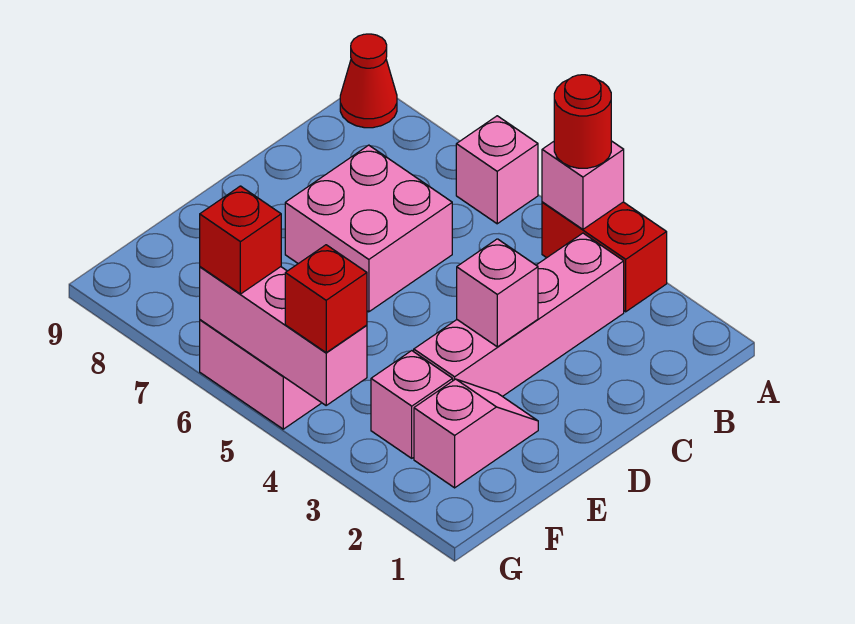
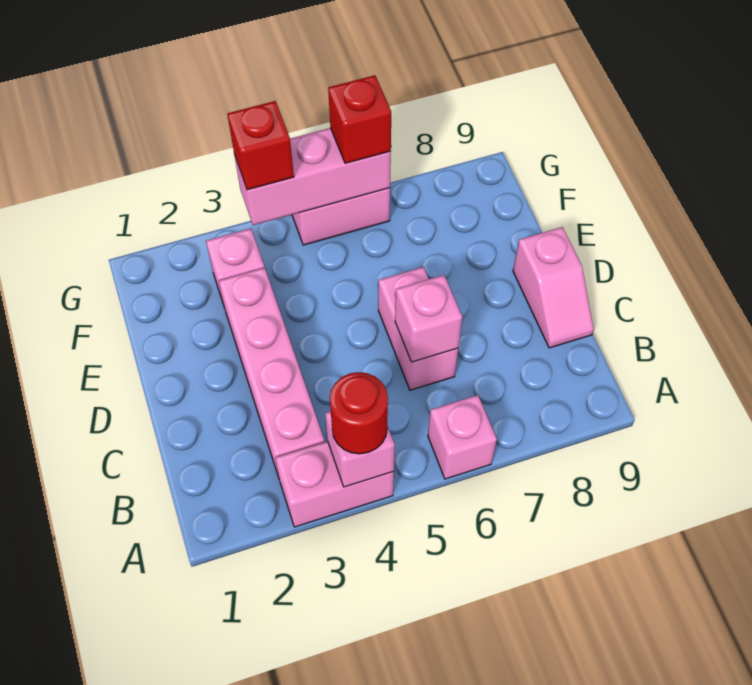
red brick A3:A4 level 1 -> pink brick A3:A4 level 1
red cone A9 level 1 -> none
pink brick C6:D7 level 1 -> pink brick C6:D6 level 1
pink brick D3 level 2 -> pink brick C6 level 2
pink slope E2:F2 level 1 top F -> pink slope C9:D9 level 1 top D

